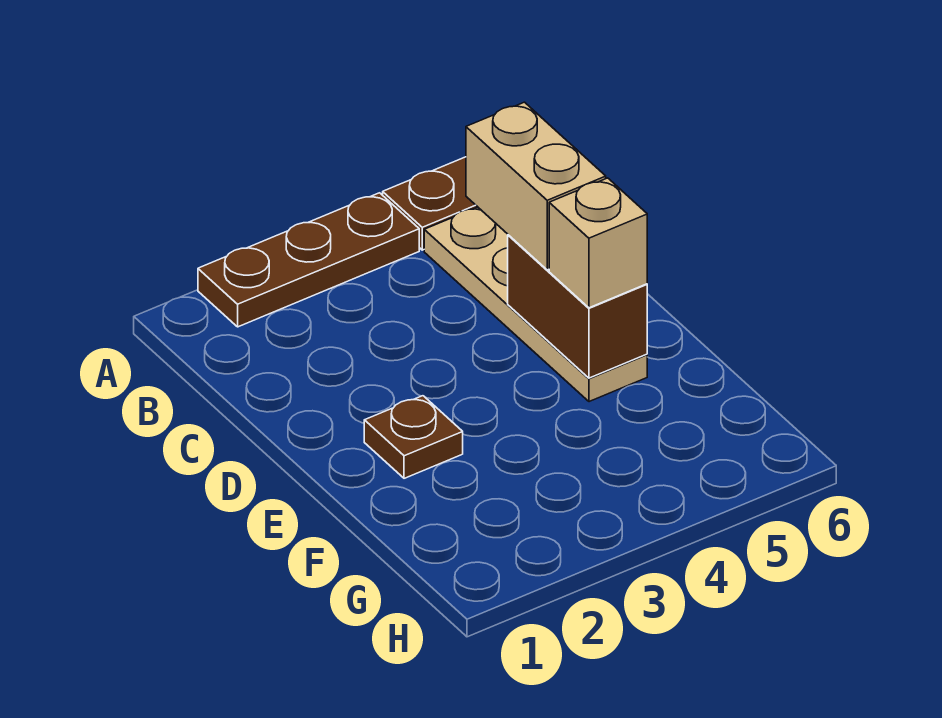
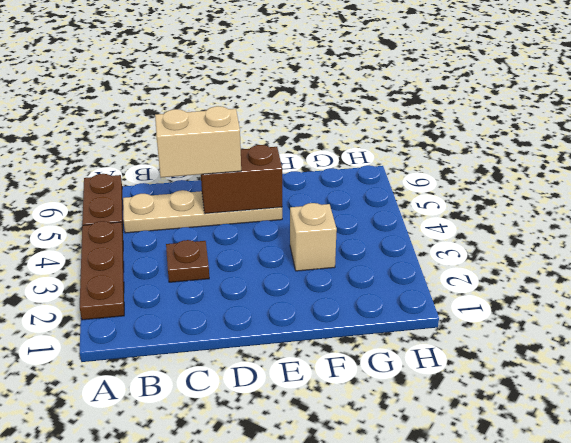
brown plate E2 level 1 -> brown plate C3 level 1
tan brick E5 level 3 -> tan brick F3 level 1

